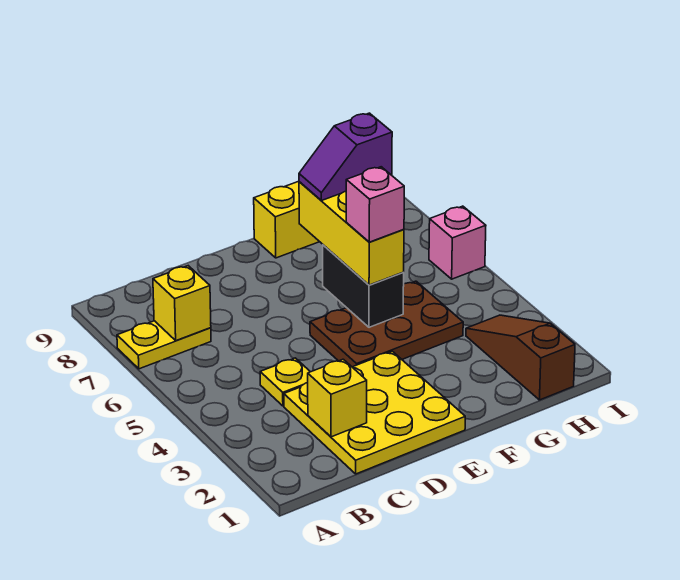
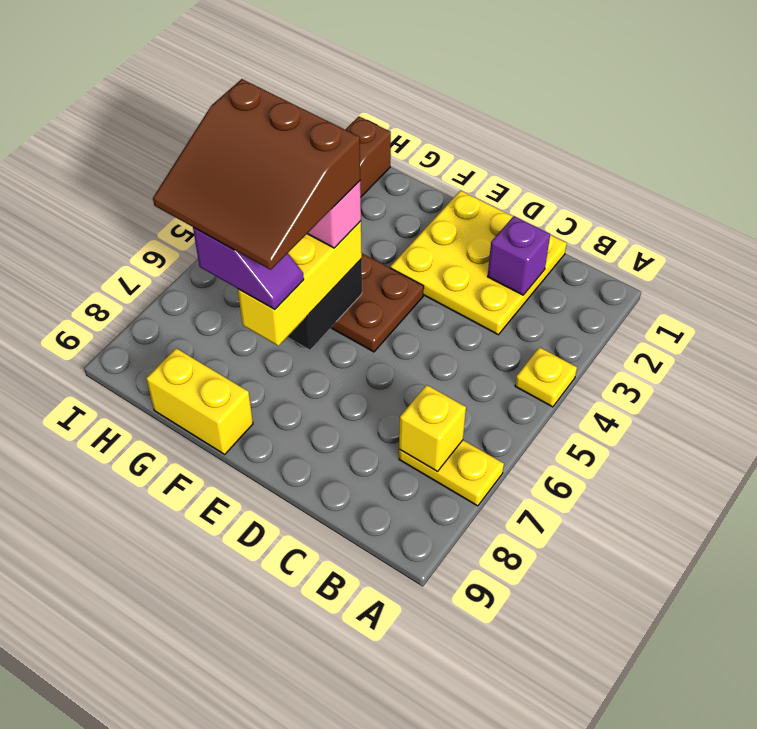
yellow brick C2 level 2 -> purple brick C2 level 2
yellow plate C4 level 1 -> yellow plate A4 level 1
none -> brown slope F5:H7 level 5 top 5
pink brick I6 level 1 -> none

